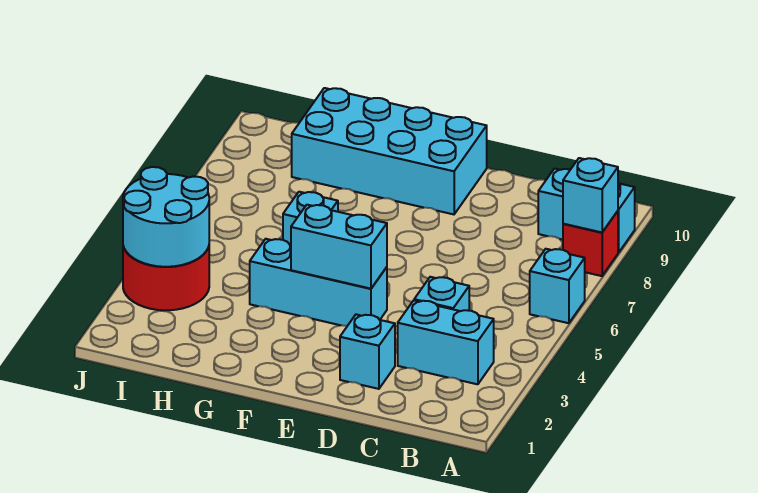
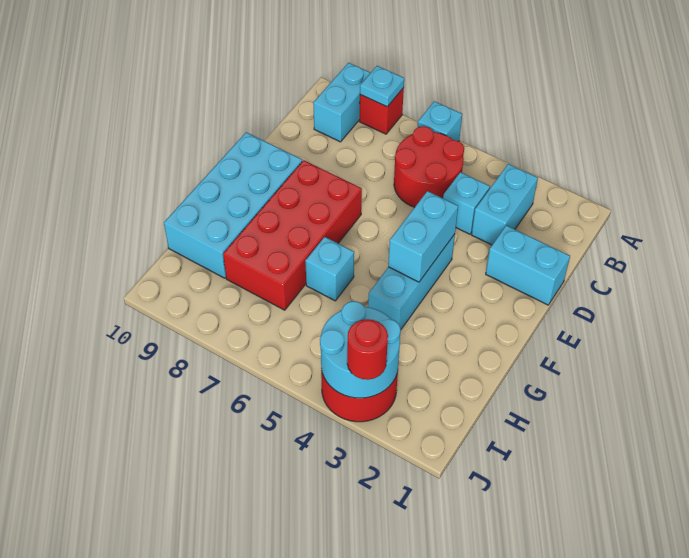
cyan brick A8 level 2 -> cyan plate A8 level 2
none -> red round brick B5:C6 level 1
cyan brick D2 level 1 -> cyan brick D1:D2 level 1
none -> red brick E7:H8 level 1
none -> red round brick J3 level 3

